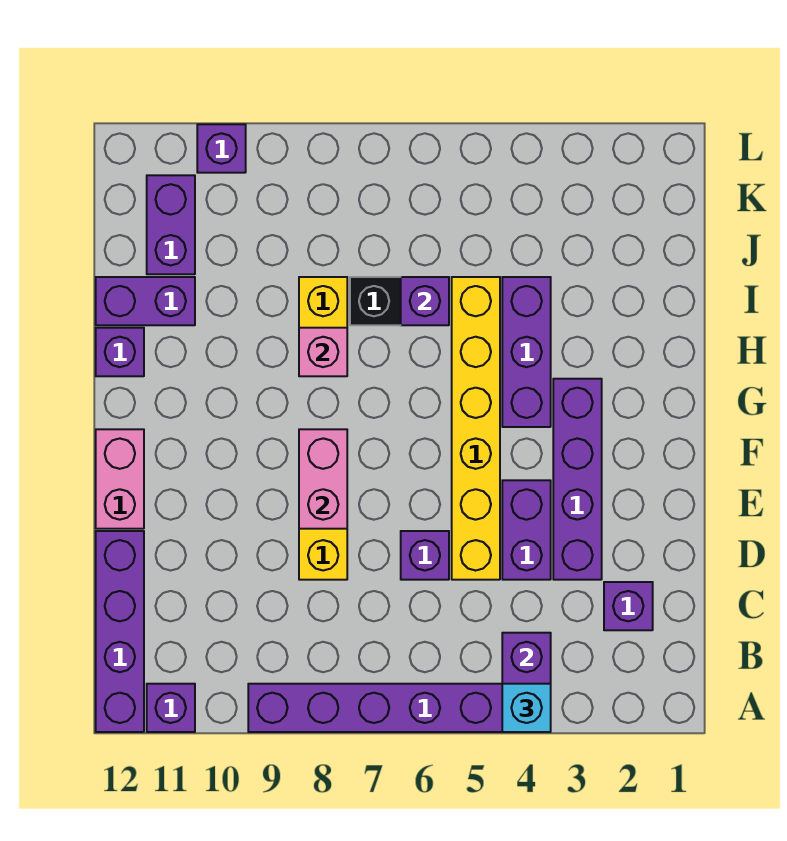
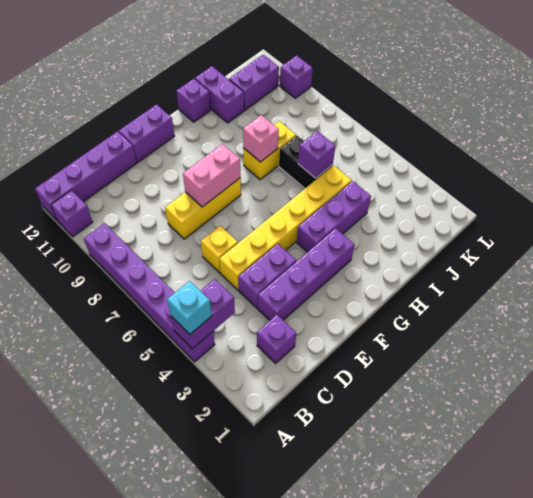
purple brick D6 level 1 -> yellow brick D6 level 1
pink brick E12:F12 level 1 -> purple brick E12:F12 level 1

